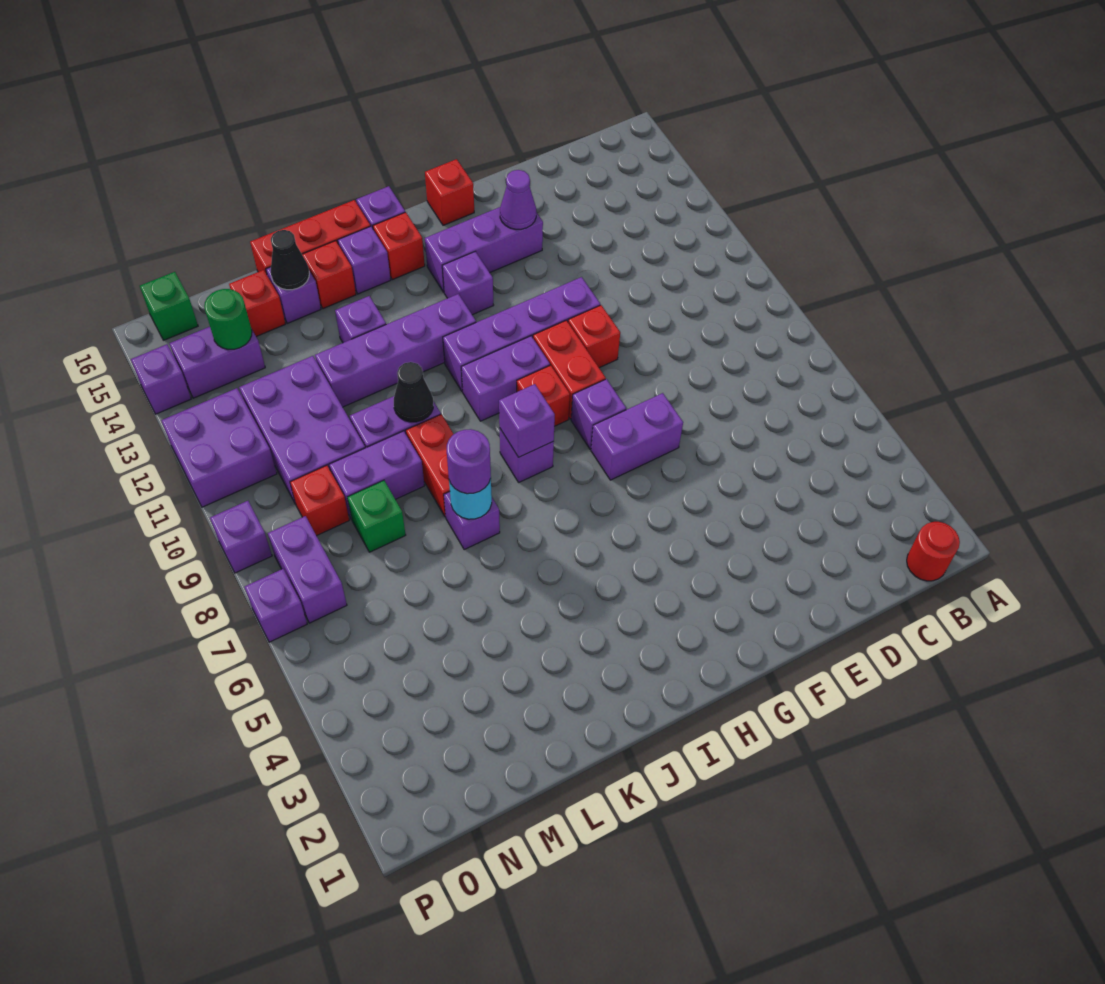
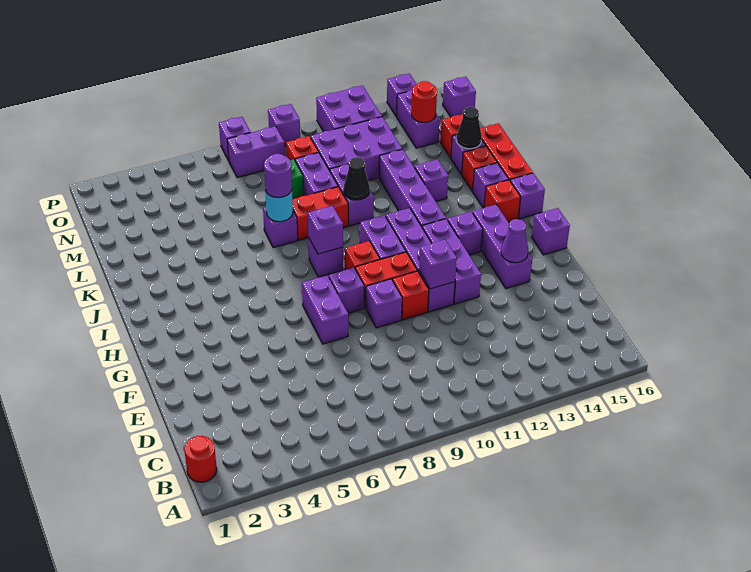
none -> purple brick F9 level 1
none -> purple brick F11 level 2
none -> purple brick F12:H12 level 1
red brick G16 level 1 -> purple brick G16 level 1
green round brick N14 level 2 -> red round brick N14 level 2
green brick O16 level 1 -> purple brick O16 level 1

